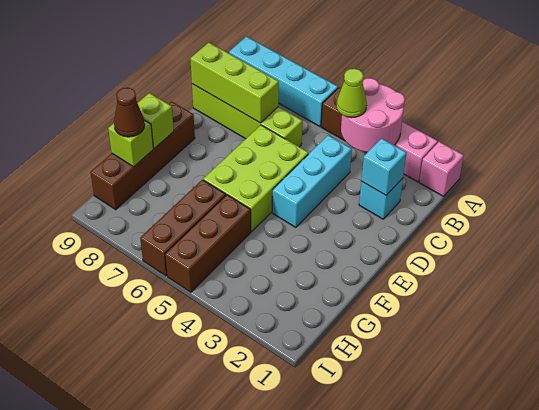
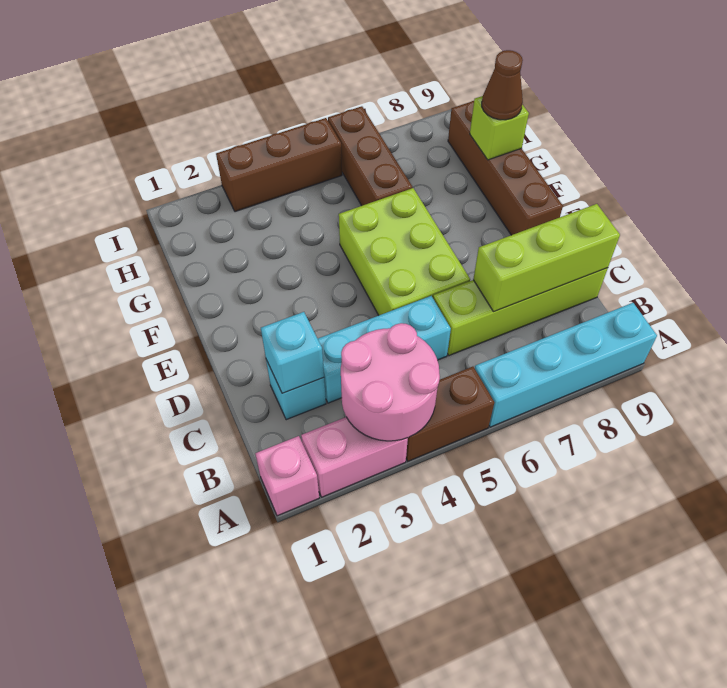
lime cone B4 level 3 -> none
cyan brick C4:E4 level 1 -> cyan brick C3:C5 level 1
lime brick F9 level 2 -> none
brown brick G5:I5 level 1 -> brown brick I3:I5 level 1

